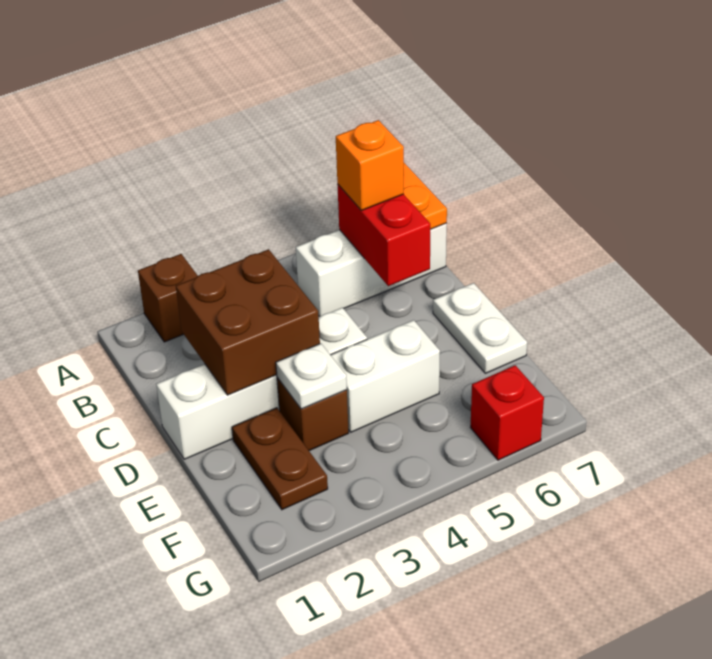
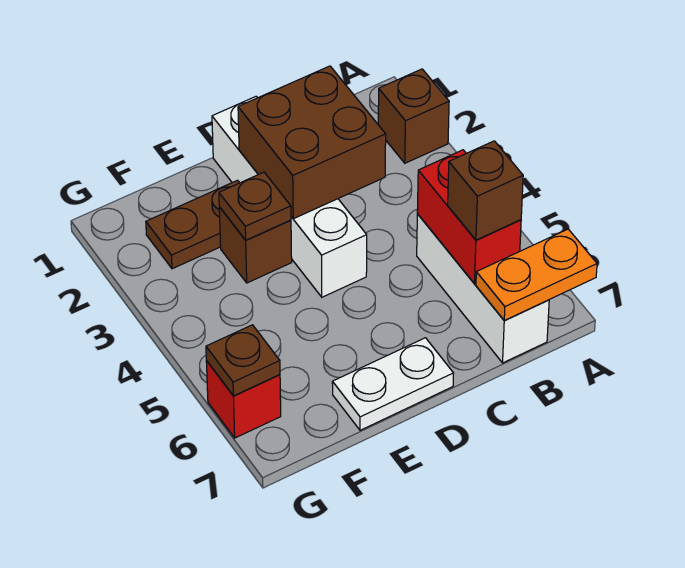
red brick B6:C6 level 2 -> red brick B5:B6 level 2
orange brick B6 level 3 -> brown brick B6 level 3
white plate E3 level 2 -> brown plate E3 level 2
white brick E4:E5 level 1 -> none
none -> brown plate G6 level 2

